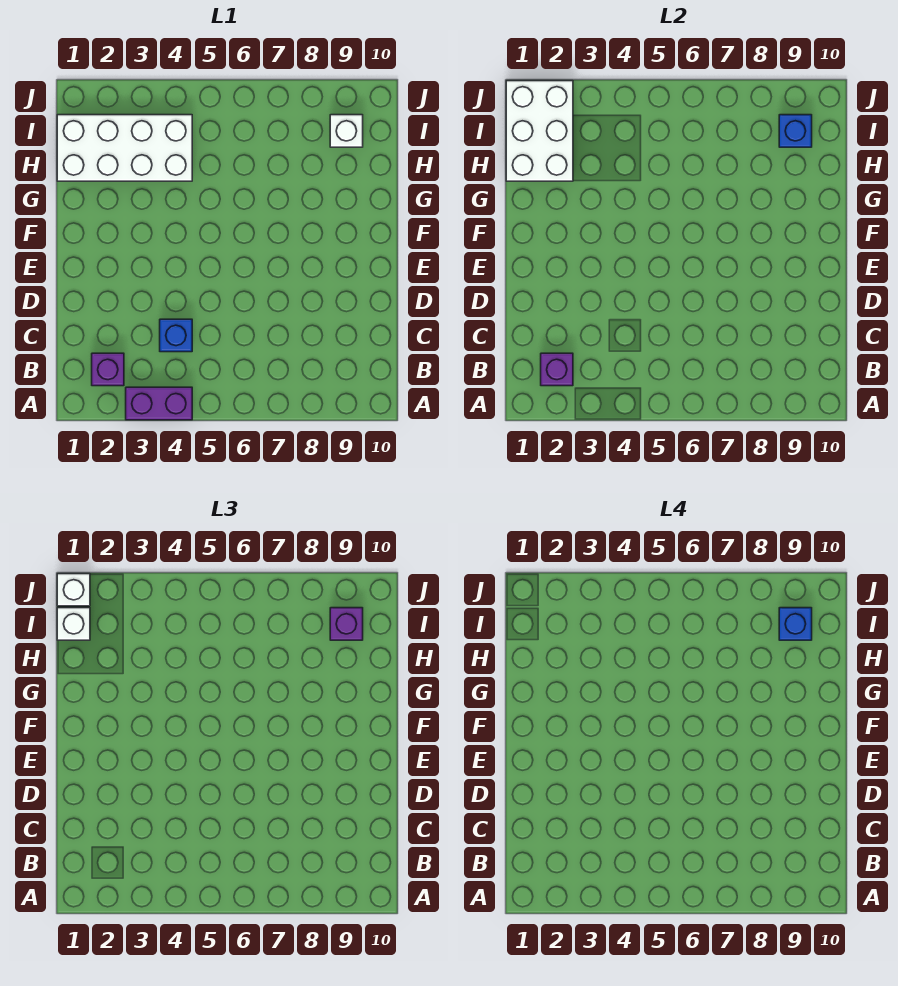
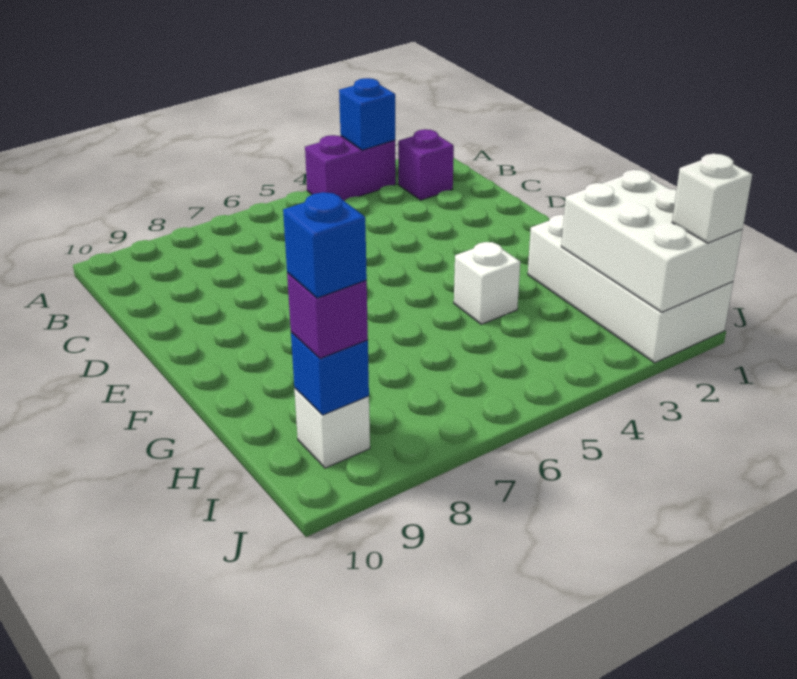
purple brick B2 level 2 -> none
blue brick C4 level 1 -> blue brick A3 level 2
white brick H1:I4 level 1 -> white brick G1:J2 level 1
white brick I1 level 3 -> white brick G4 level 1

